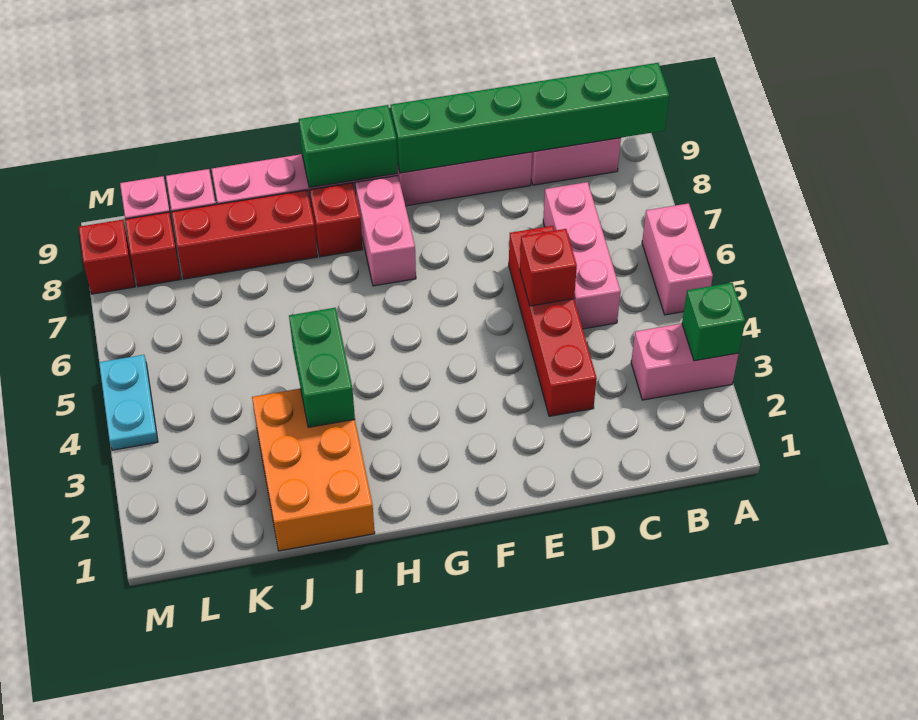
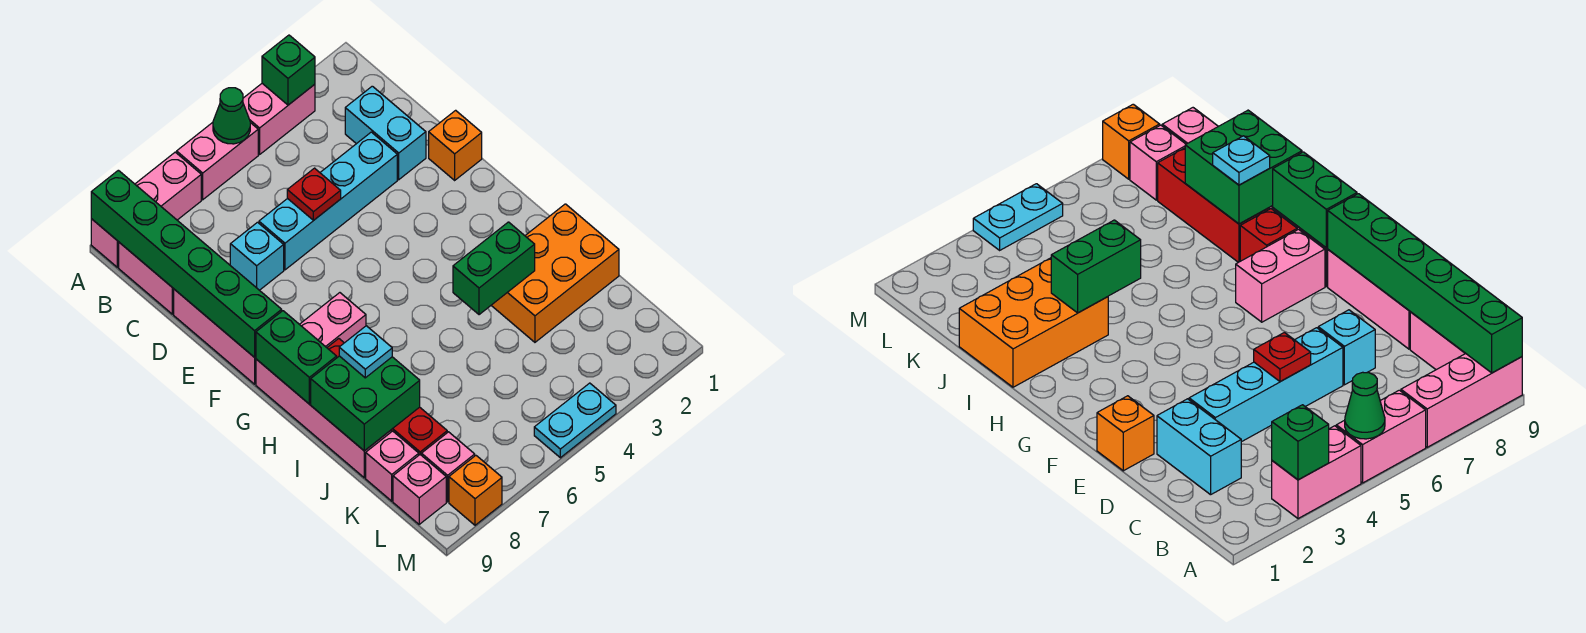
pink brick A3:B3 level 1 -> pink brick A3:A4 level 1
none -> green cone A5 level 2
none -> cyan brick C2:D2 level 1
pink brick C5:C7 level 1 -> pink brick A7:A9 level 1
red brick D3:D6 level 1 -> cyan brick D3:D6 level 1
red brick D5 level 2 -> red plate D5 level 2
none -> cyan brick D7 level 1
none -> orange brick E1 level 1
none -> green brick I8:J9 level 2
none -> cyan plate I8 level 3
red brick L8 level 1 -> pink brick L8 level 1
red brick M8 level 1 -> orange brick M8 level 1

